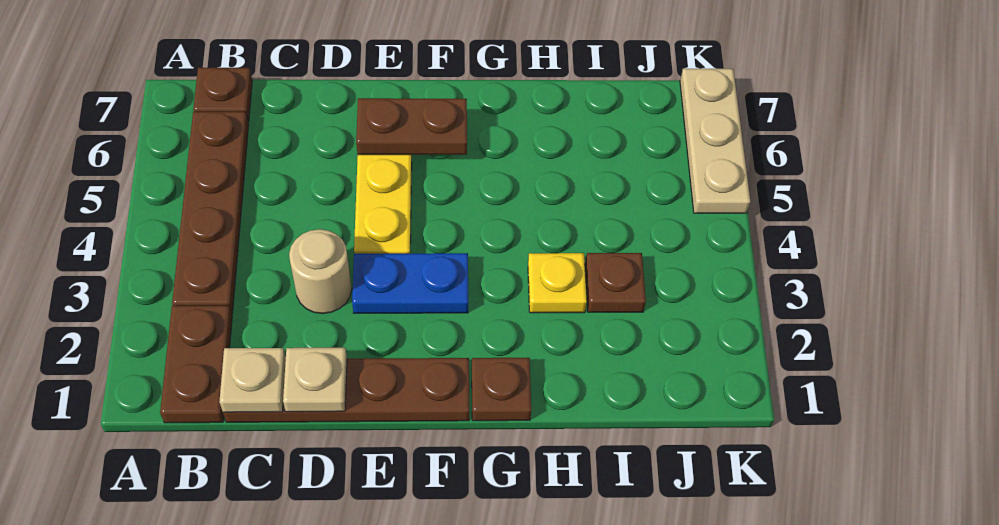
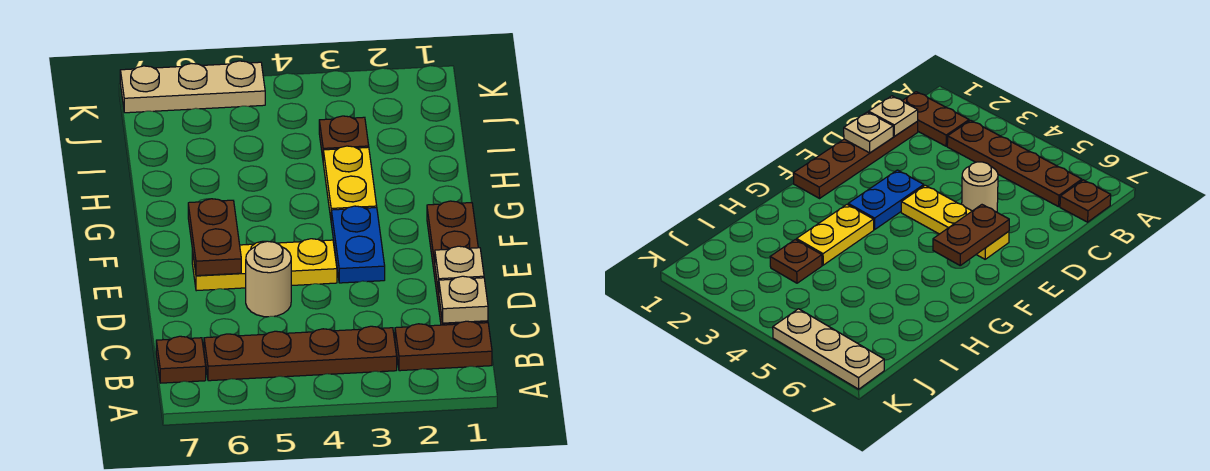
tan round brick D3 level 1 -> tan round brick D5 level 1
brown plate G1 level 1 -> none
yellow plate H3 level 1 -> yellow plate G3:H3 level 1

